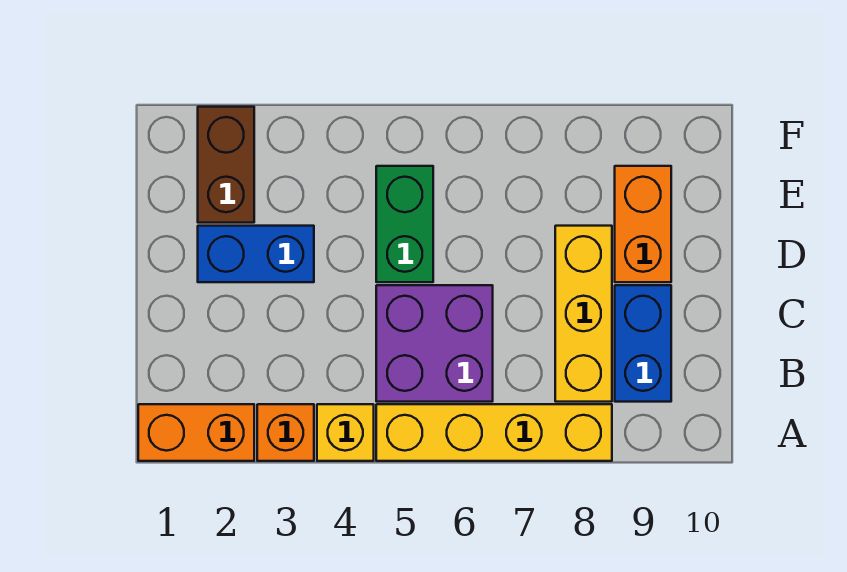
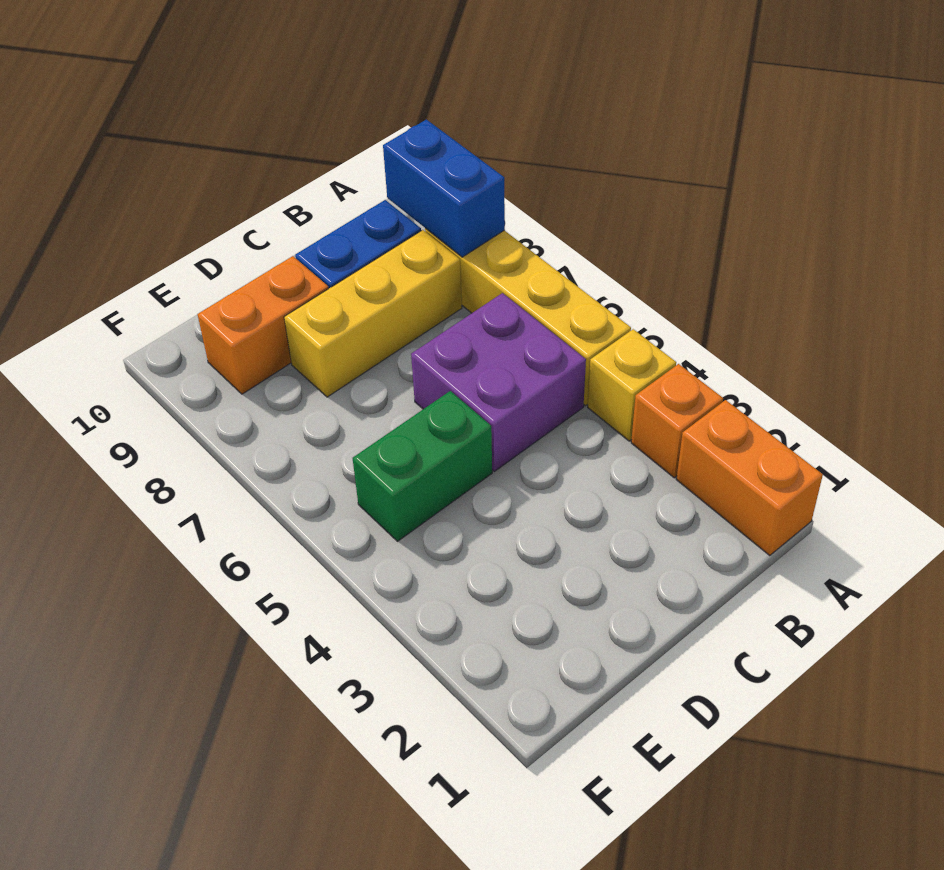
blue brick D2:D3 level 1 -> blue brick A8:A9 level 2
brown brick E2:F2 level 1 -> none

